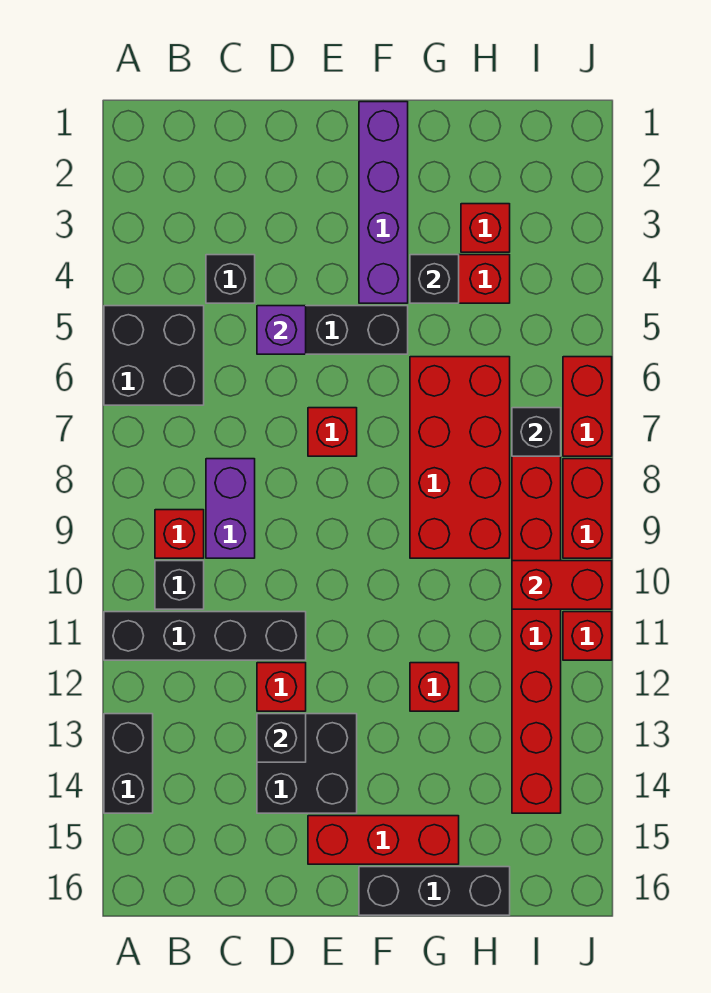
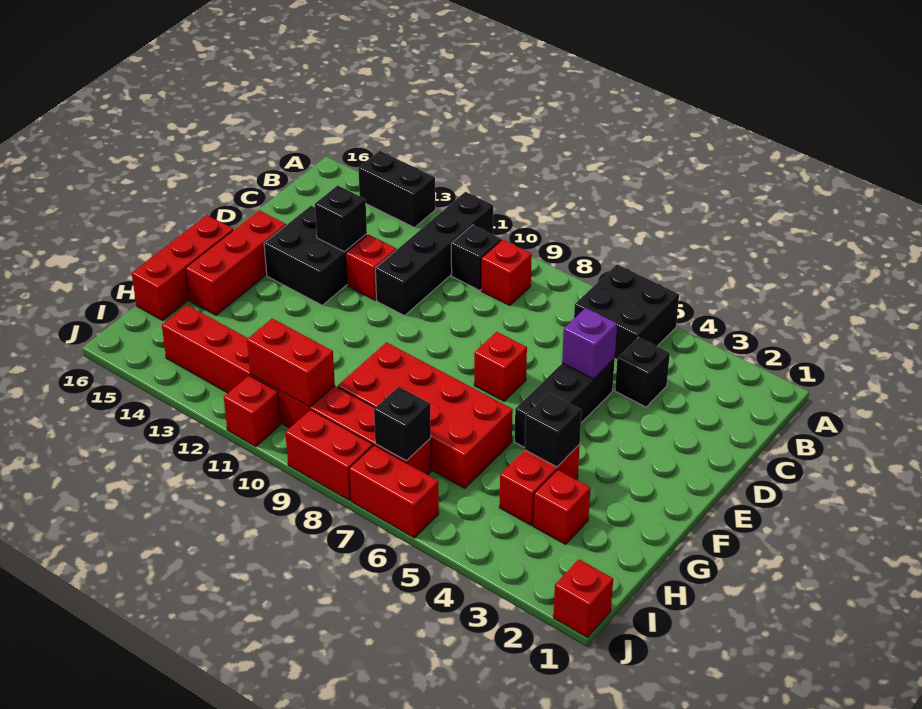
purple brick C8:C9 level 1 -> none
purple brick F1:F4 level 1 -> none
black brick F16:H16 level 1 -> red brick F16:H16 level 1
red brick G12 level 1 -> red brick J1 level 1
red brick I10:J10 level 2 -> red brick I10:I11 level 2

